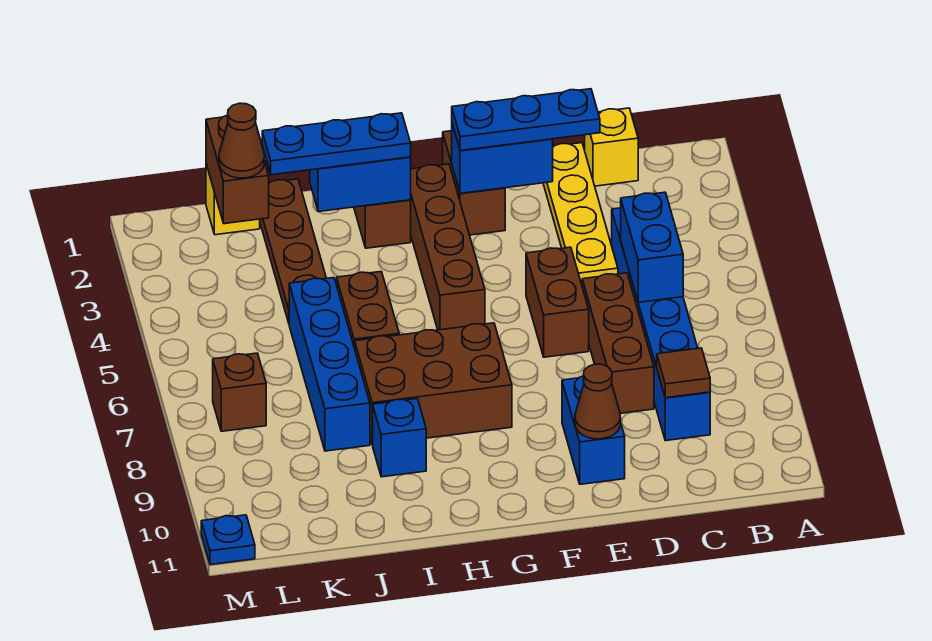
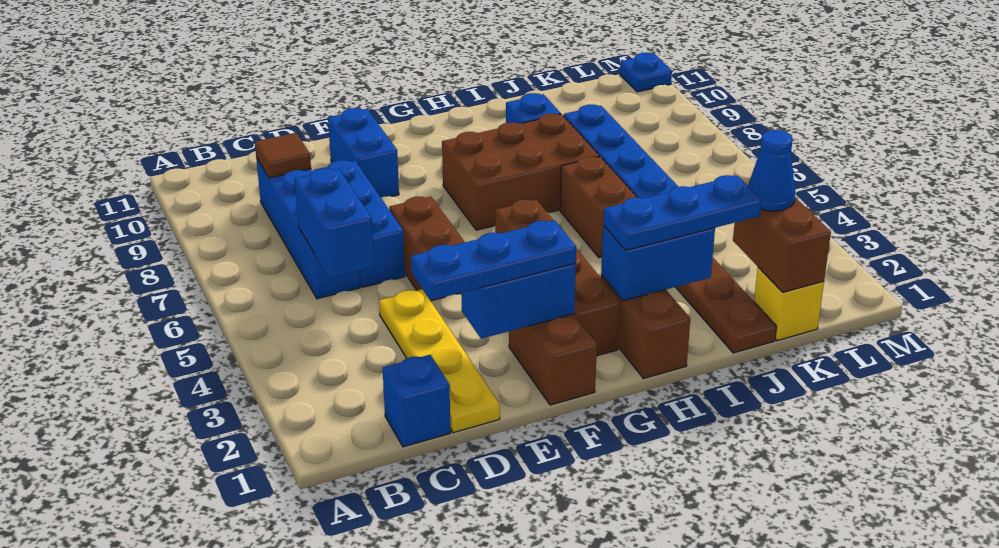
yellow brick C1 level 1 -> blue brick C1 level 1
blue brick C4:C9 level 1 -> blue brick C6:C9 level 1
brown brick D6:D8 level 1 -> blue brick D6:D8 level 1
brown cone E10 level 2 -> none
brown cone K2 level 3 -> blue cone K2 level 3
brown brick L7 level 1 -> none

